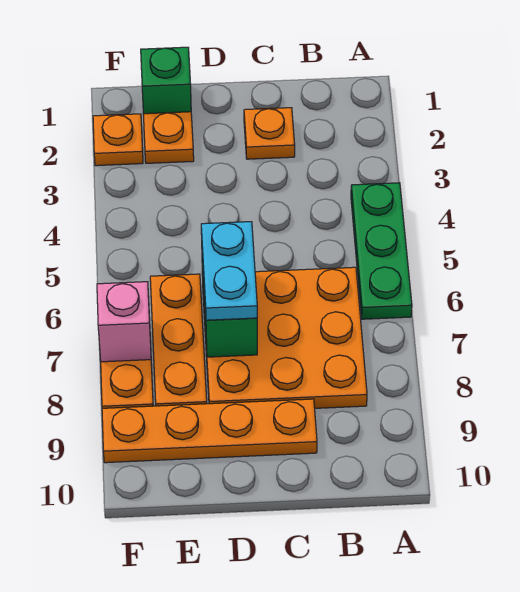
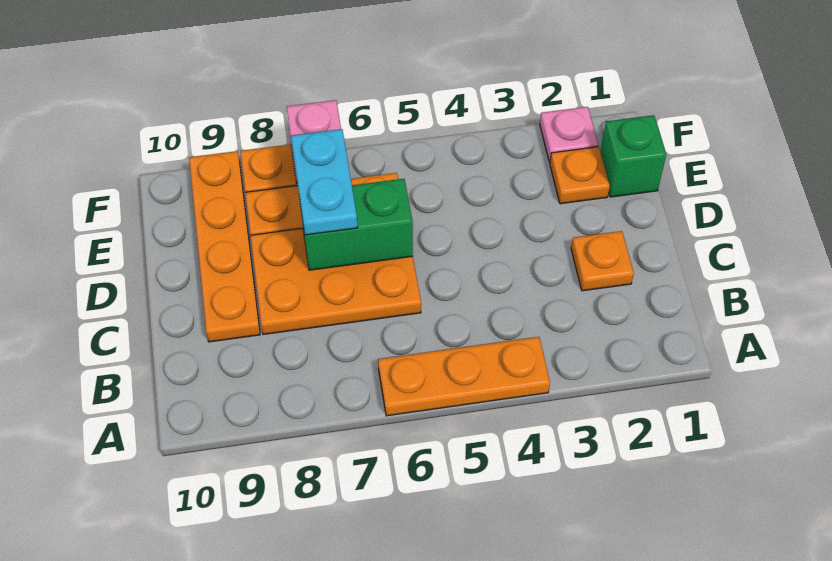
green plate A4:A6 level 1 -> orange plate A4:A6 level 1
orange plate B6:D8 level 1 -> orange plate C6:D8 level 1
cyan plate D6:D7 level 3 -> cyan plate D7:E7 level 3
orange plate F2 level 1 -> pink plate F2 level 1

